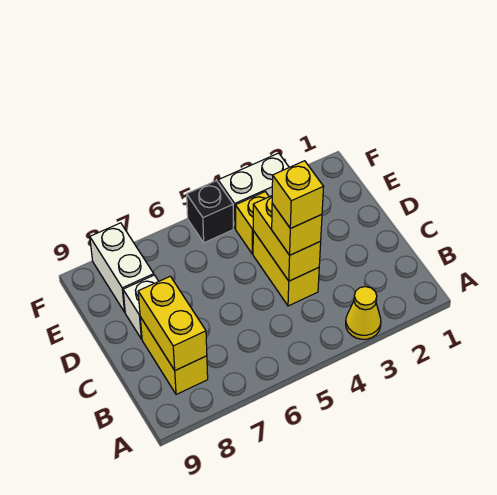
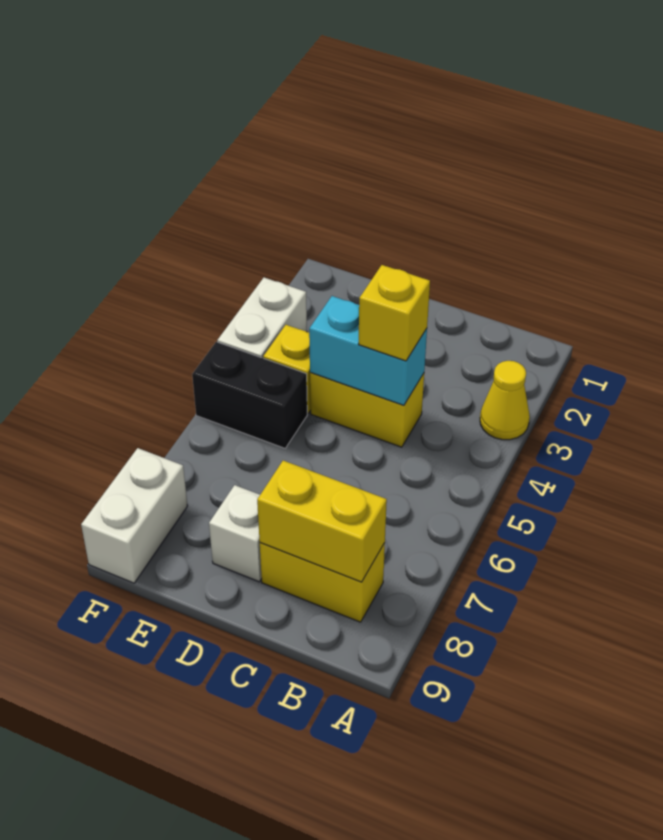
yellow brick C4:D4 level 2 -> cyan brick C4:D4 level 2
yellow brick C4 level 4 -> none
white brick E8:F8 level 1 -> white brick F8:F9 level 1
black brick F5 level 1 -> black brick E5:F5 level 1

